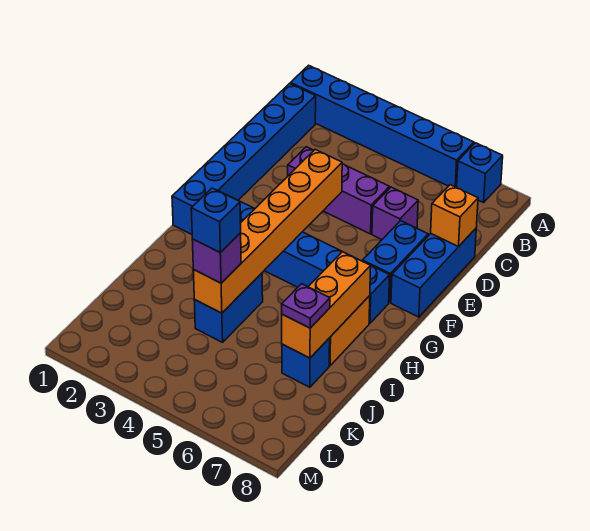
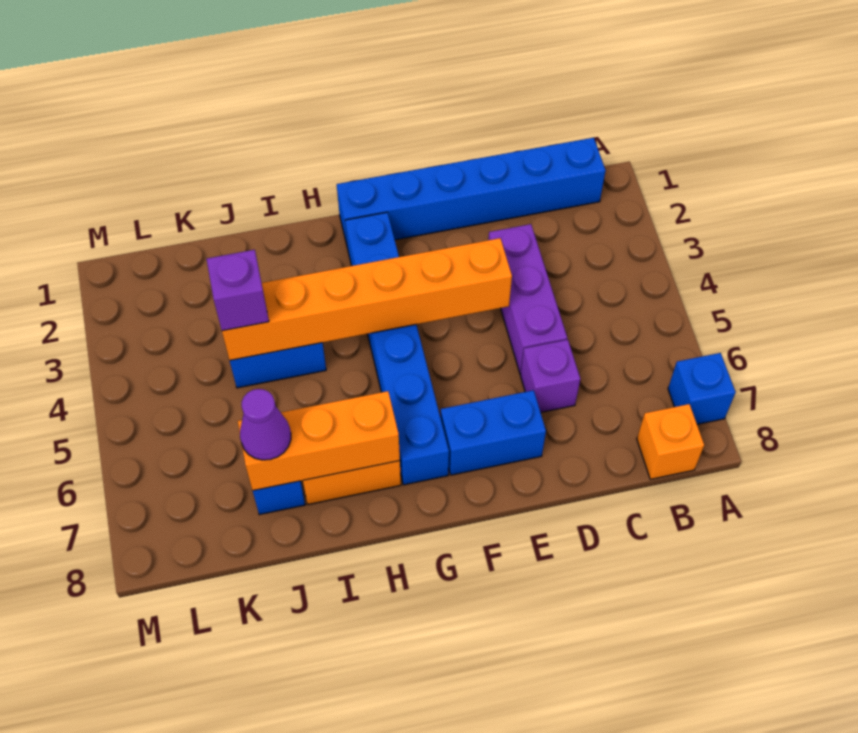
blue brick A1:A6 level 1 -> none
blue brick D8:F8 level 1 -> none
orange brick D8 level 2 -> orange brick B8 level 1
blue brick J4 level 4 -> none
purple plate J7 level 3 -> purple cone J7 level 3

